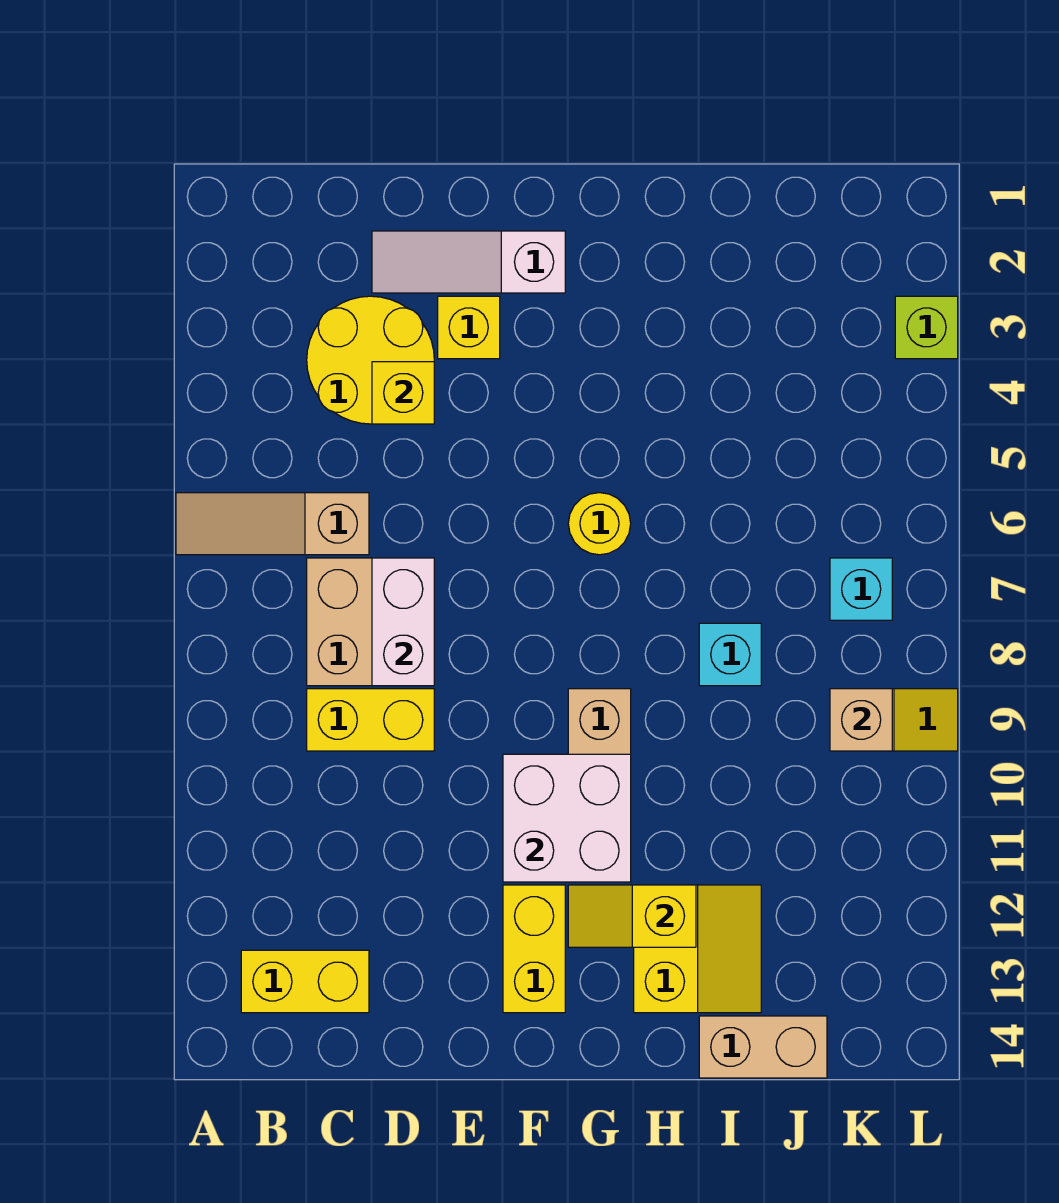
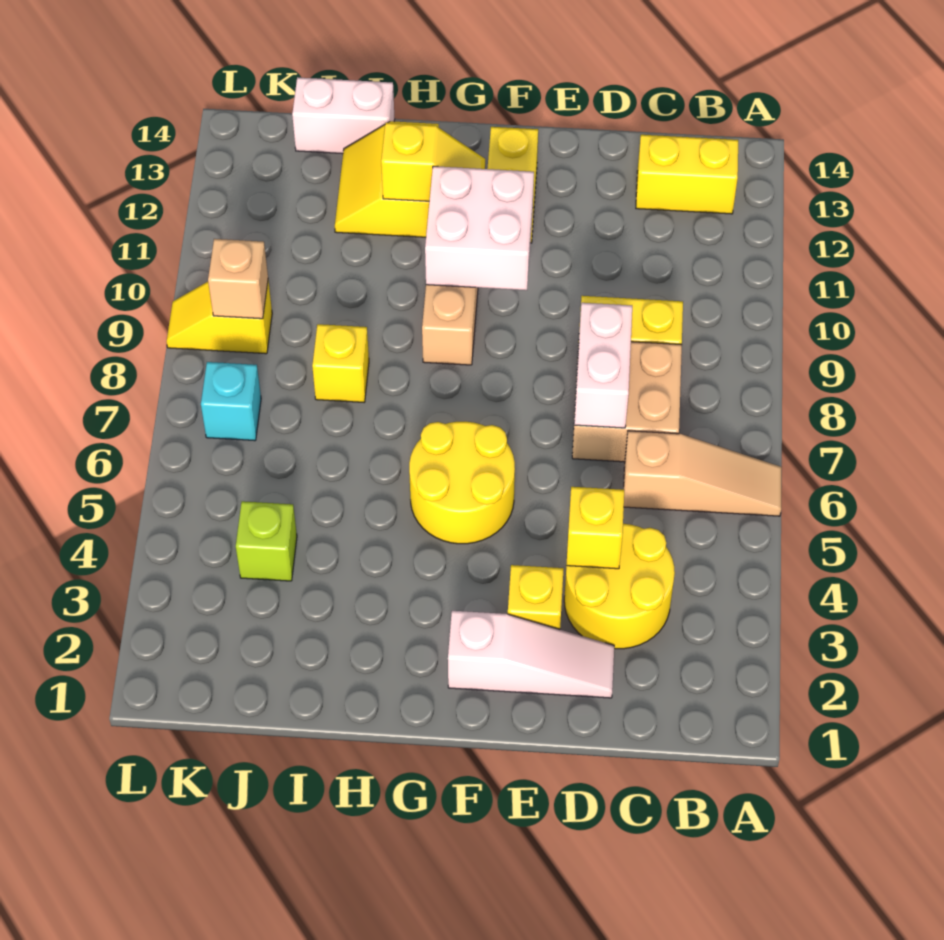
yellow round brick G6 level 1 -> yellow round brick F5:G6 level 1
cyan brick I8 level 1 -> yellow brick I8 level 1
tan brick I14:J14 level 1 -> white brick I14:J14 level 1
lime brick L3 level 1 -> lime brick J4 level 1

